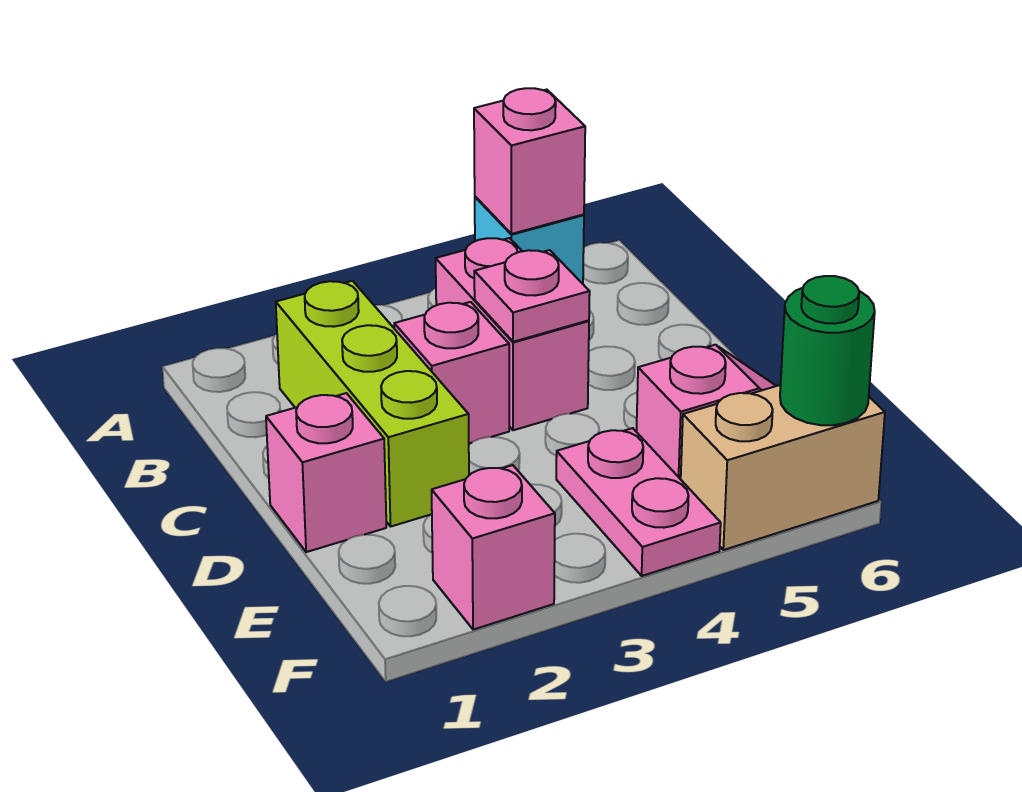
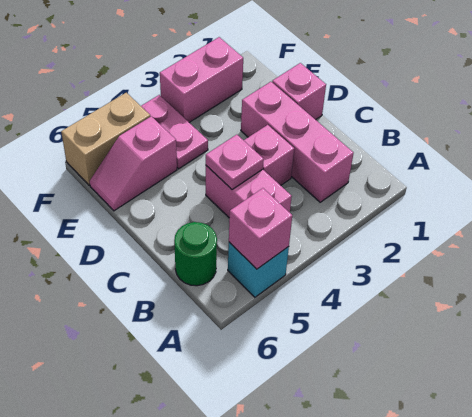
lime brick B2:D2 level 1 -> pink brick B2:D2 level 1
pink brick F2 level 1 -> pink brick F2:F3 level 1
green round brick F6 level 2 -> green round brick B6 level 1

